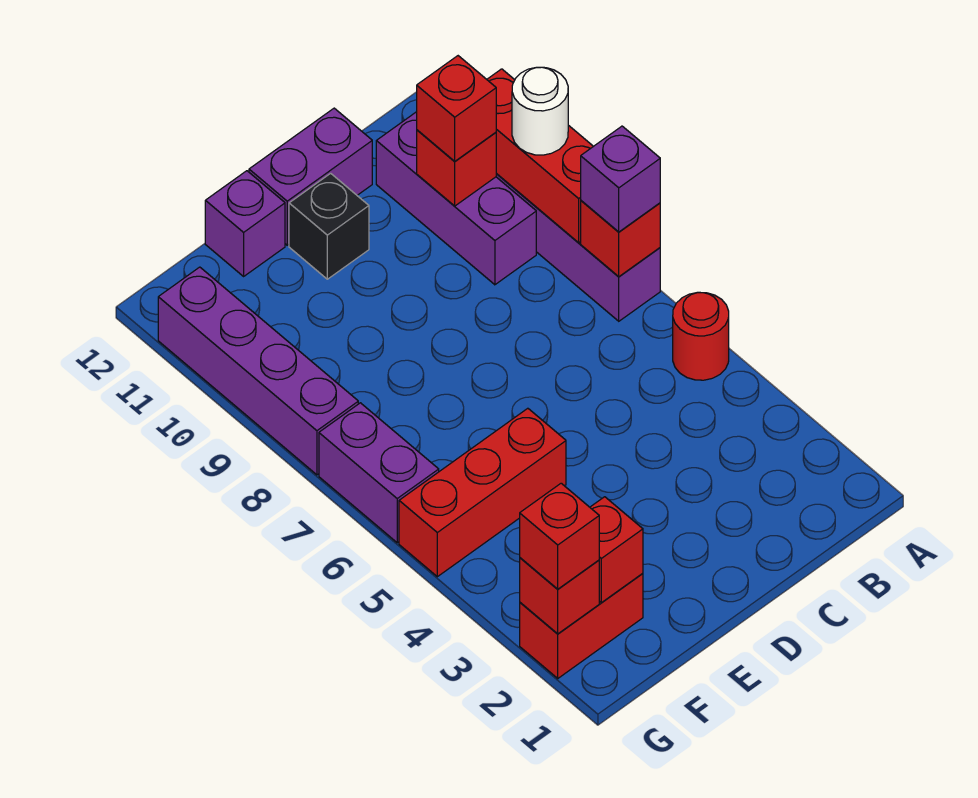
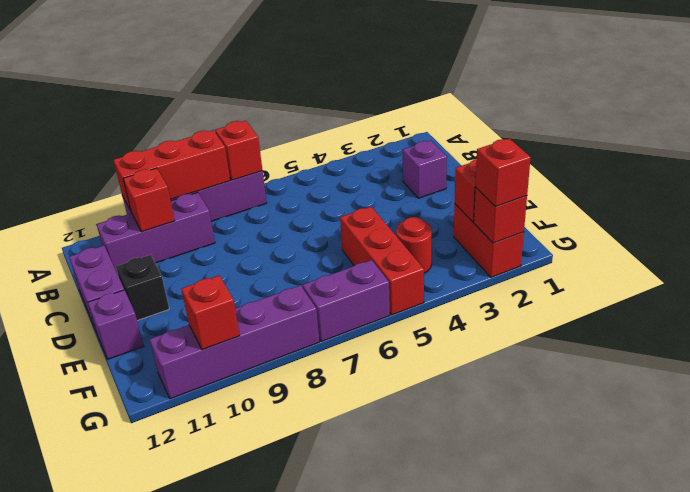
red round brick A5 level 1 -> red round brick F4 level 1
purple brick A7 level 3 -> purple brick C2 level 1
white round brick A9 level 3 -> none
red brick B10 level 3 -> red brick G10 level 2

